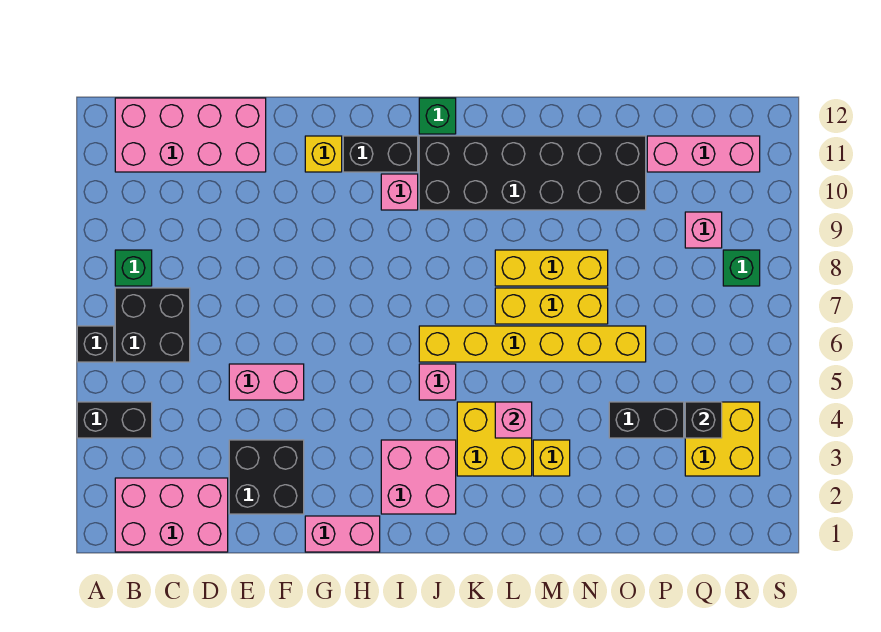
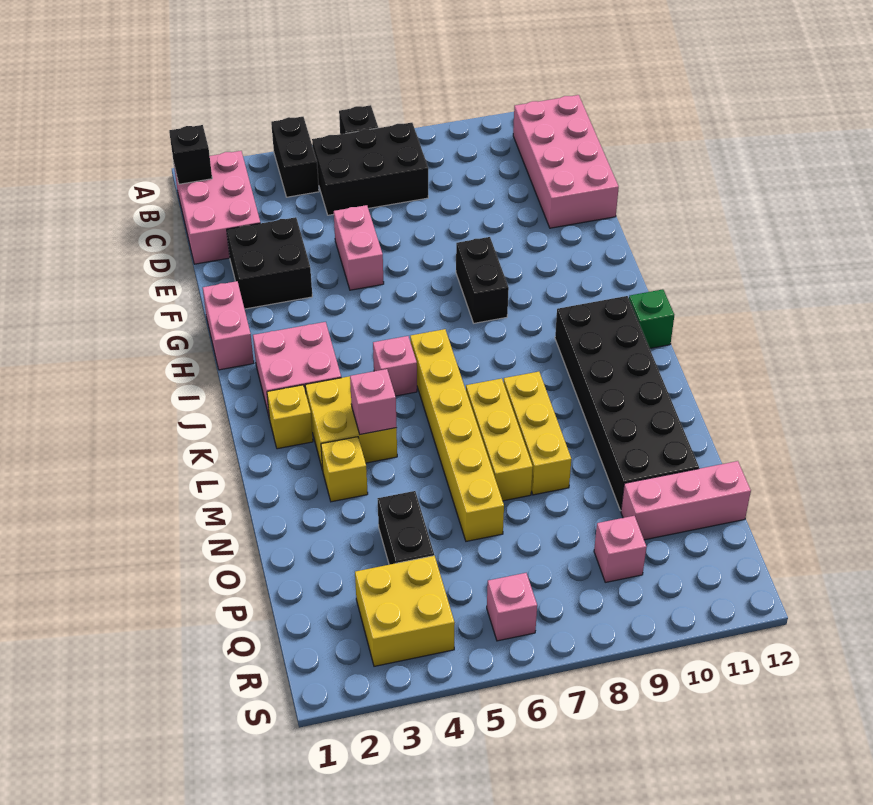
black brick B6:C7 level 1 -> black brick B5:C7 level 1
green brick B8 level 1 -> none
yellow brick G11 level 1 -> yellow brick K2 level 1
black brick H11:I11 level 1 -> black brick G8:H8 level 1
pink brick I10 level 1 -> pink brick R6 level 1
pink brick P11:R11 level 1 -> pink brick P10:P12 level 1
black brick Q4 level 2 -> black brick B1 level 2
green brick R8 level 1 -> none

